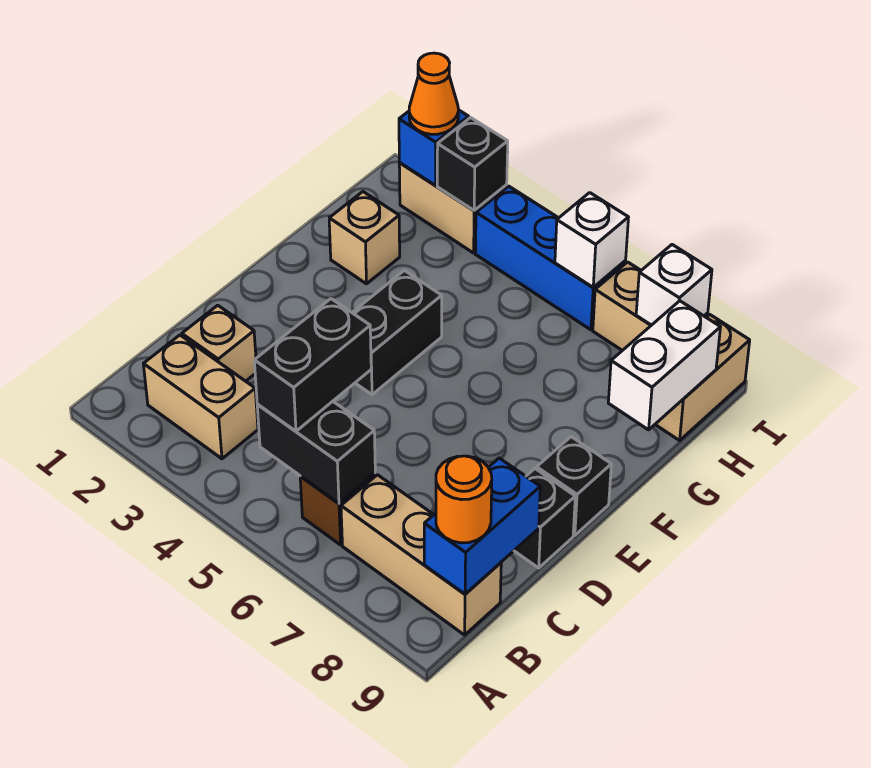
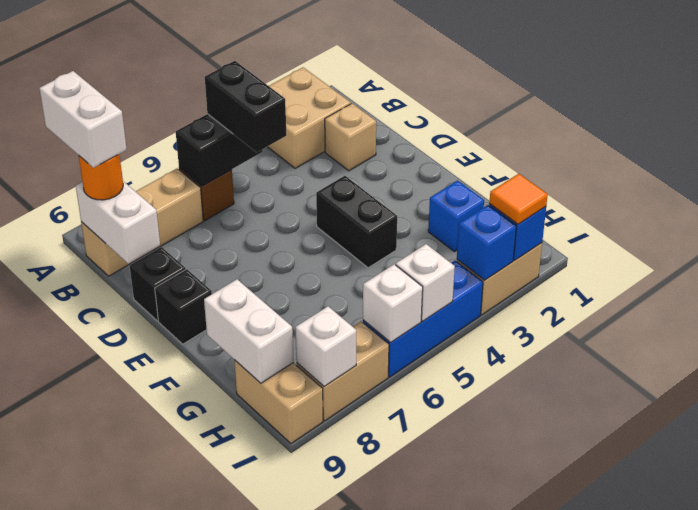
none -> white brick A9:B9 level 4
tan brick B2:B3 level 1 -> tan brick A2:B3 level 1
blue brick B9:C9 level 2 -> white brick B9:C9 level 2
tan brick G2 level 1 -> blue brick G2 level 1
orange cone I2 level 3 -> orange tile I2 level 3
black brick I3 level 2 -> blue brick I3 level 2
none -> white brick I5 level 2

